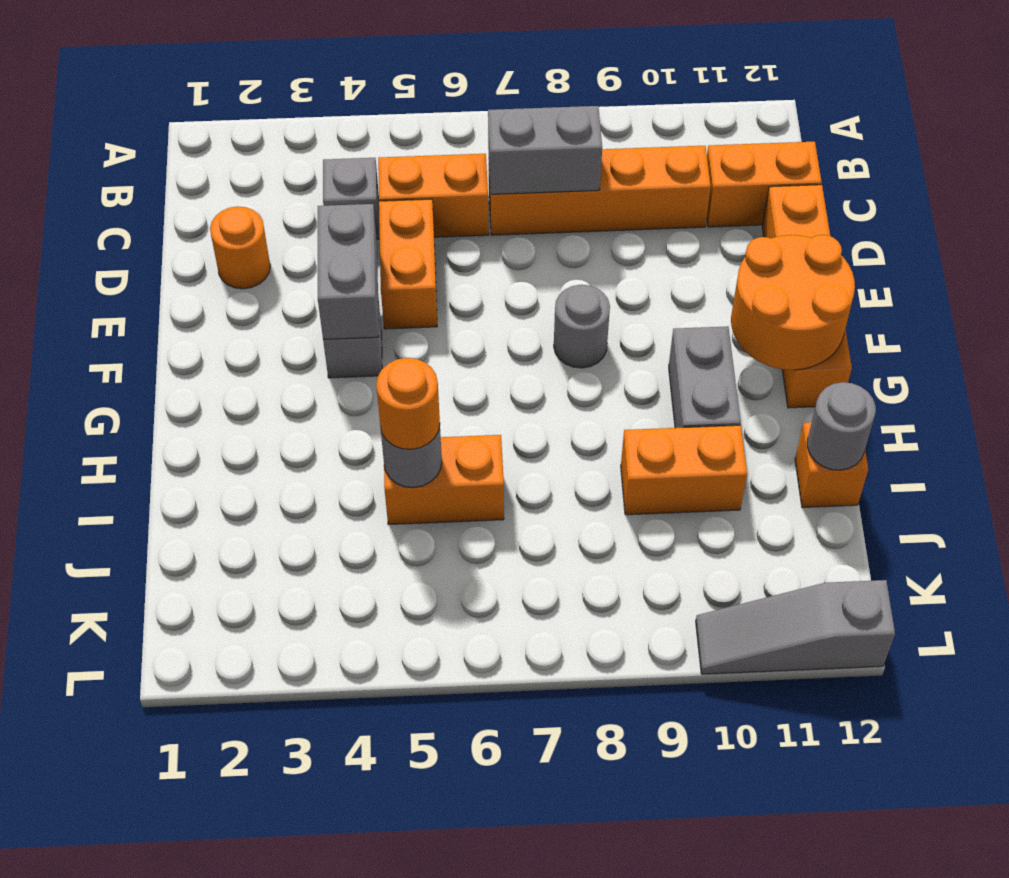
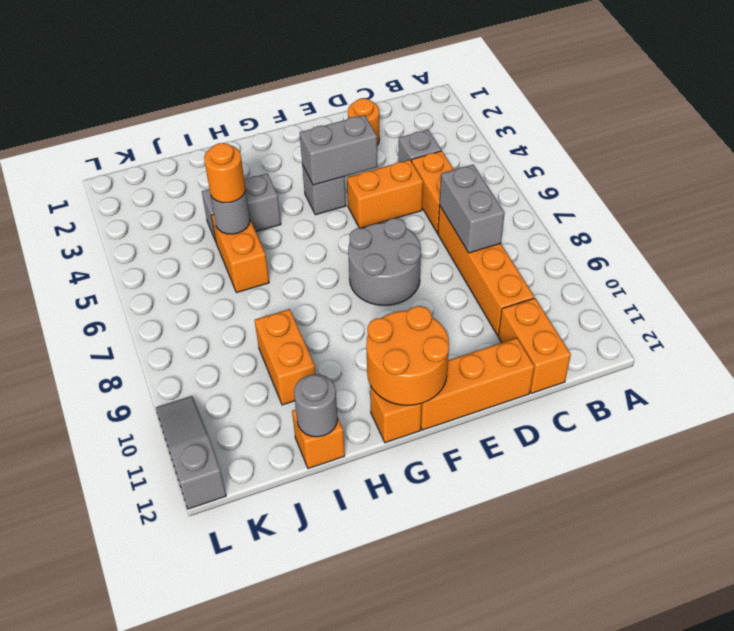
grey round brick F8 level 1 -> grey round brick E7:F8 level 1
grey brick G10:H10 level 1 -> grey brick H4:I4 level 1

